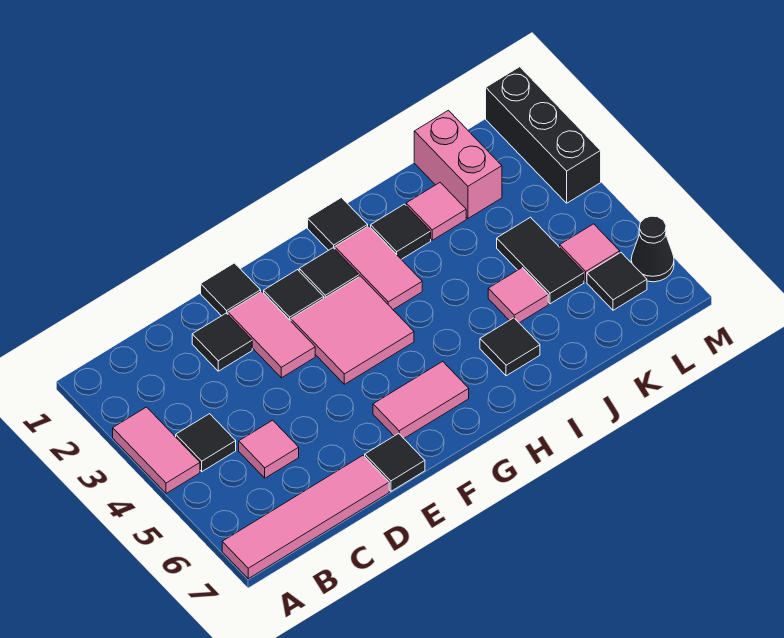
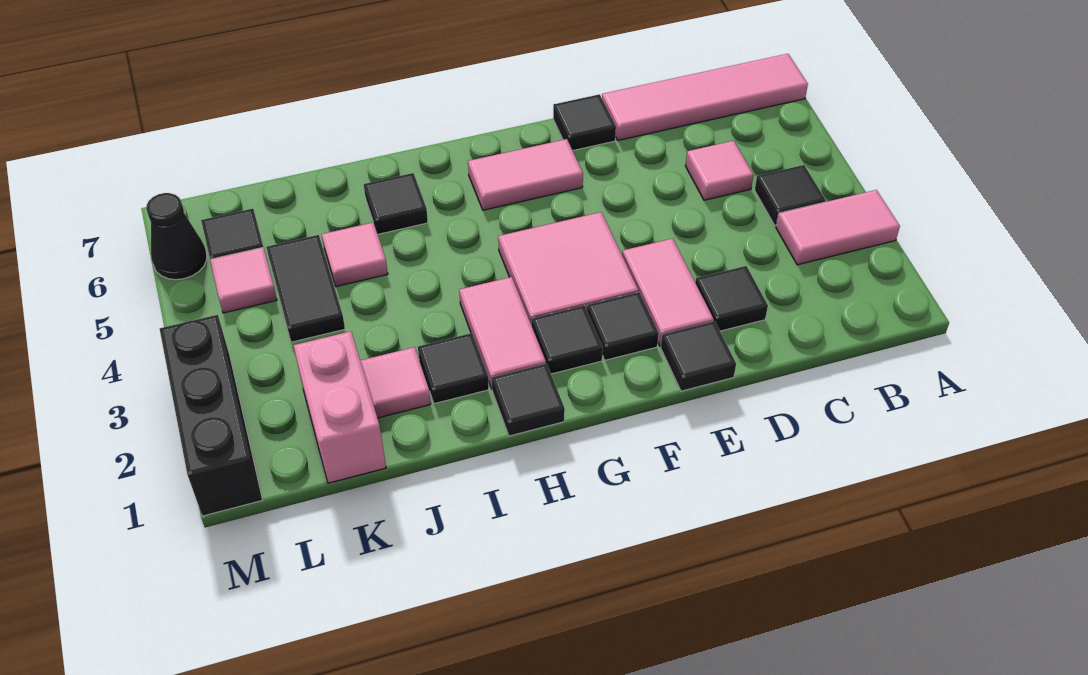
pink tile A3:A4 level 1 -> pink tile A3:B3 level 1

